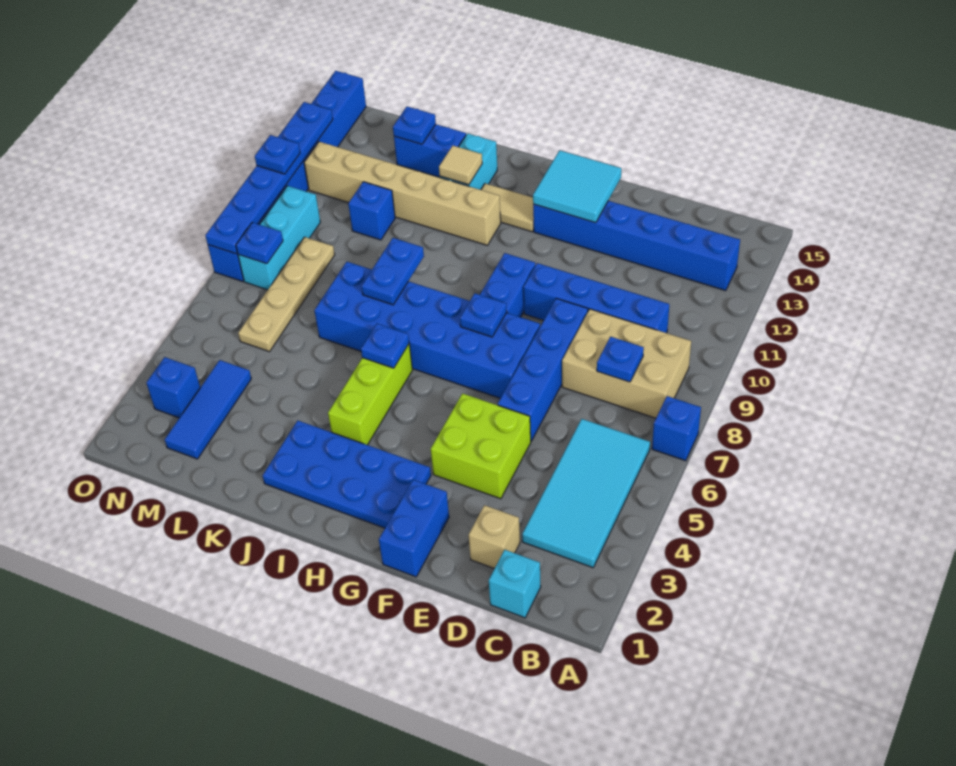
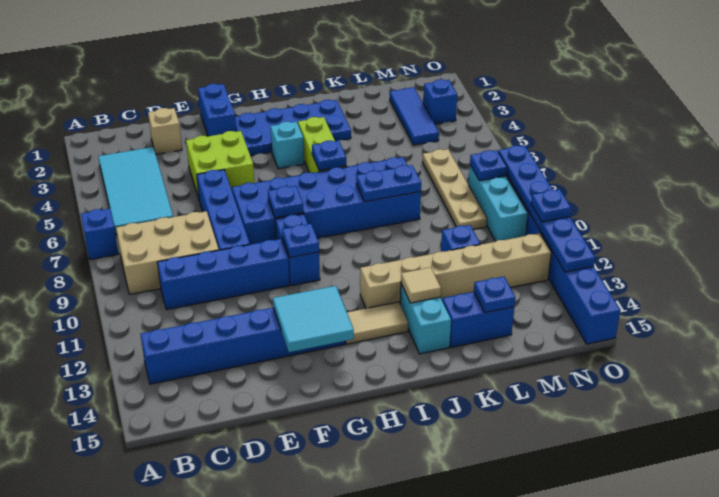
cyan brick C1 level 1 -> cyan brick H4 level 1
blue plate C8 level 2 -> blue plate G10 level 2
blue plate J8:J9 level 2 -> blue plate J8:K8 level 2

